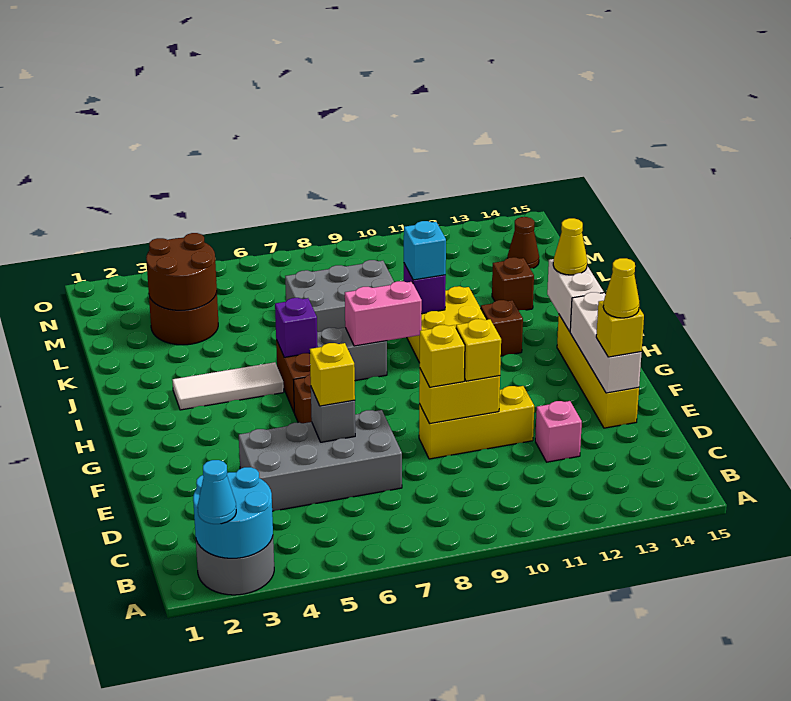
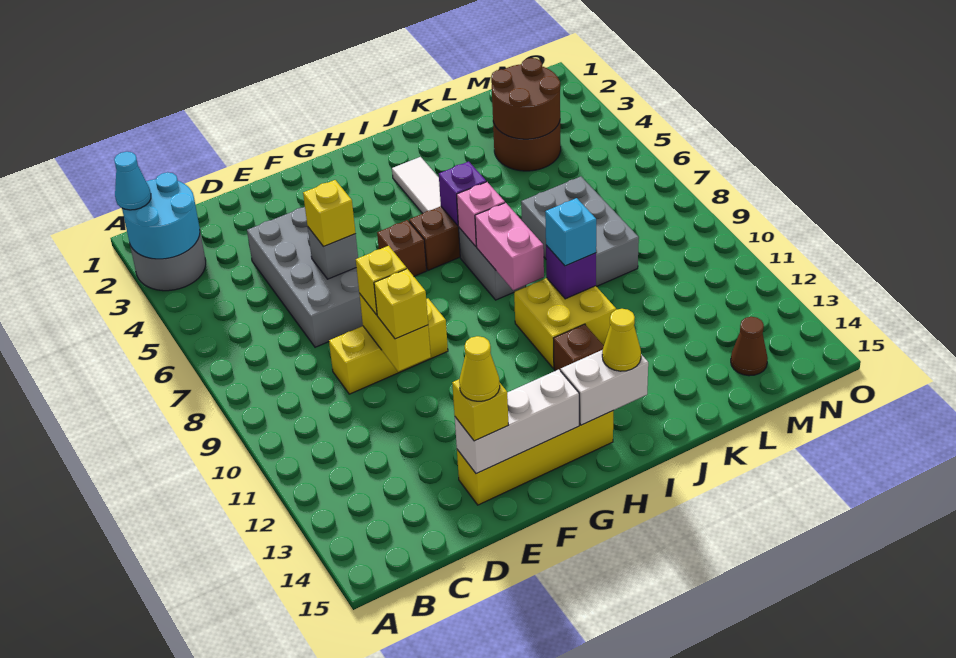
pink brick D12 level 1 -> pink brick I7 level 2
yellow brick E9:E11 level 1 -> yellow brick D9:F9 level 1
brown brick K13 level 1 -> none

